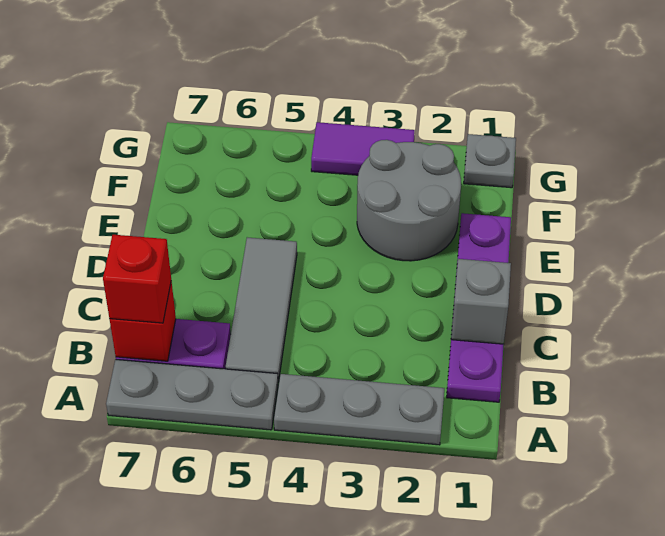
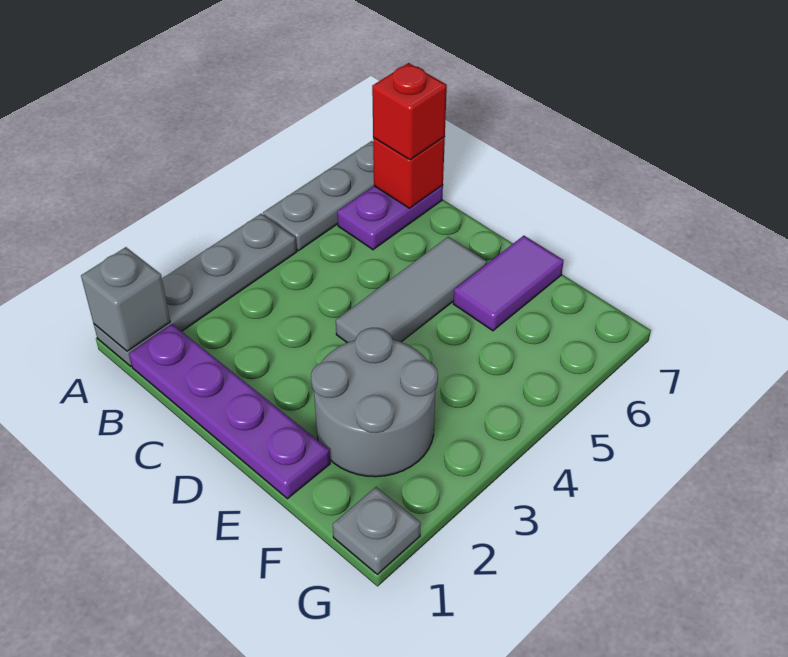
grey plate A2:A4 level 1 -> grey plate A1:A4 level 1
grey tile B5:D5 level 1 -> grey tile D4:D6 level 1
grey brick C1 level 2 -> grey brick A1 level 2
purple tile G3:G4 level 1 -> purple tile E6:E7 level 1

